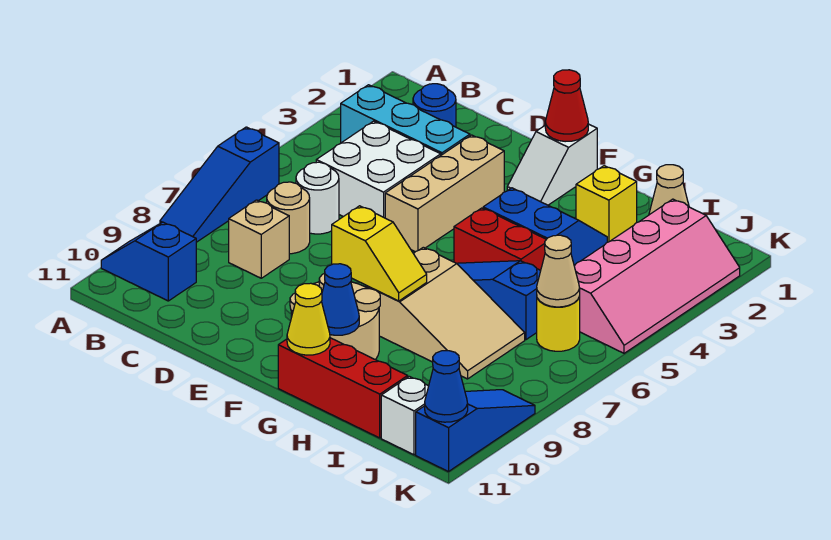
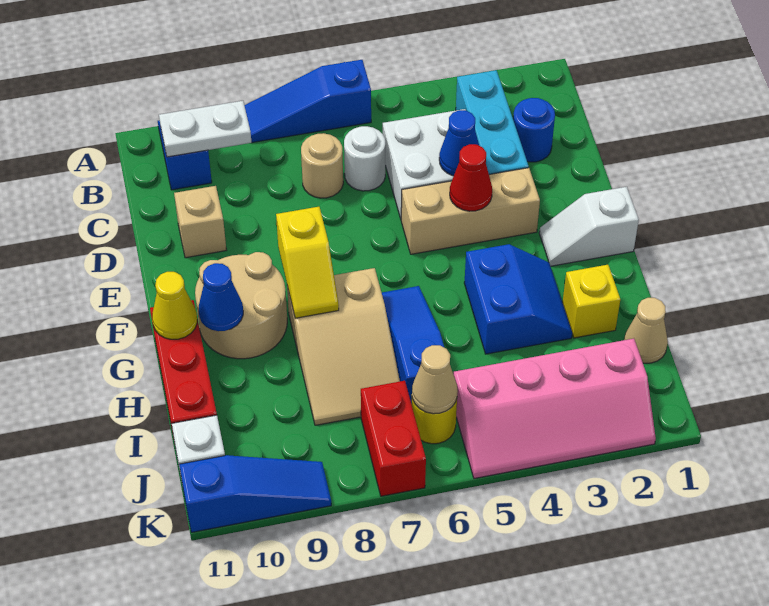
none -> white plate B9:B10 level 2
tan brick C8 level 1 -> tan brick D10 level 1
red cone F1 level 2 -> red cone E4 level 2
red brick G5:H5 level 1 -> red brick J7:K7 level 1
blue cone K11 level 2 -> blue cone D4 level 2

